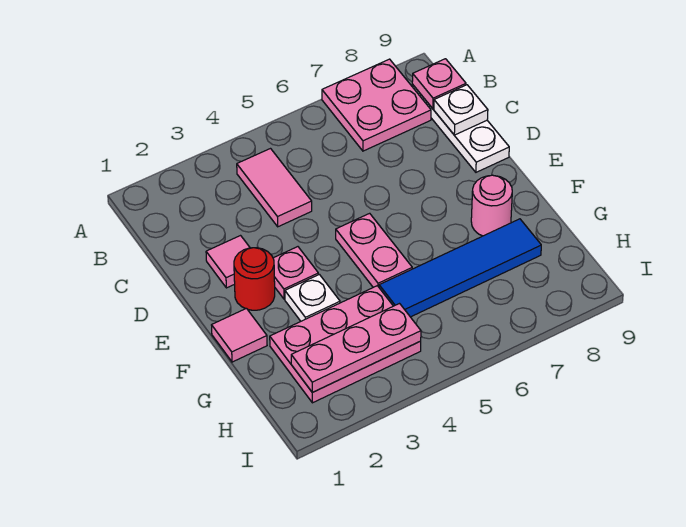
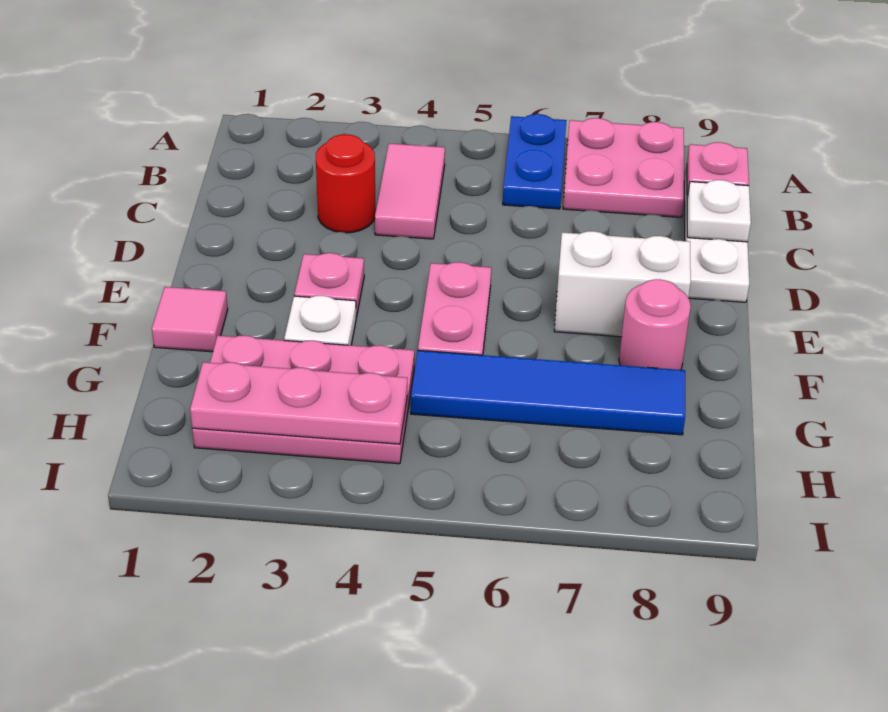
none -> blue plate A6:B6 level 1
pink tile D2 level 1 -> none
red round brick E2 level 1 -> red round brick C3 level 1
none -> white brick E7:E8 level 1

